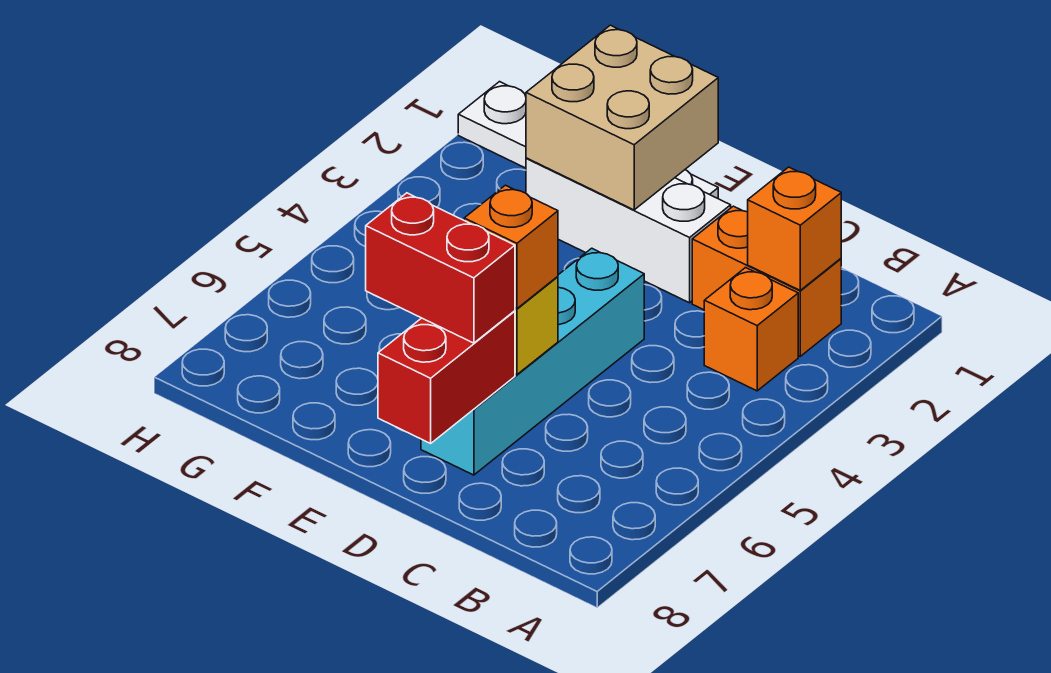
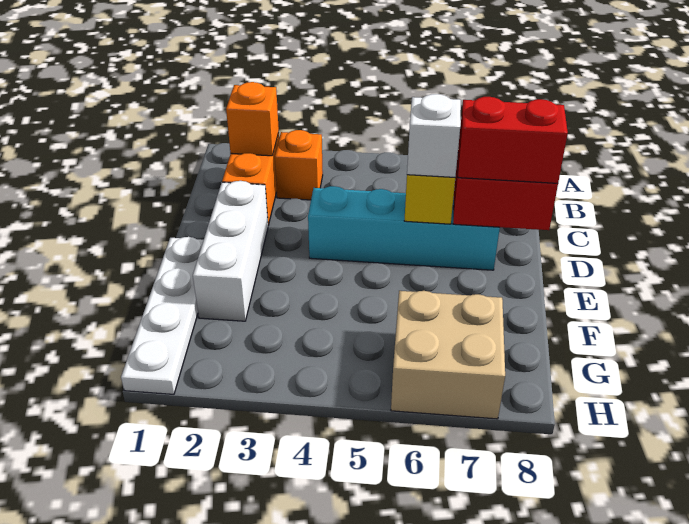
orange brick D6 level 3 -> white brick D6 level 3
red brick D7:E7 level 3 -> red brick D7:D8 level 3
tan brick E1:F2 level 2 -> tan brick G6:H7 level 1

